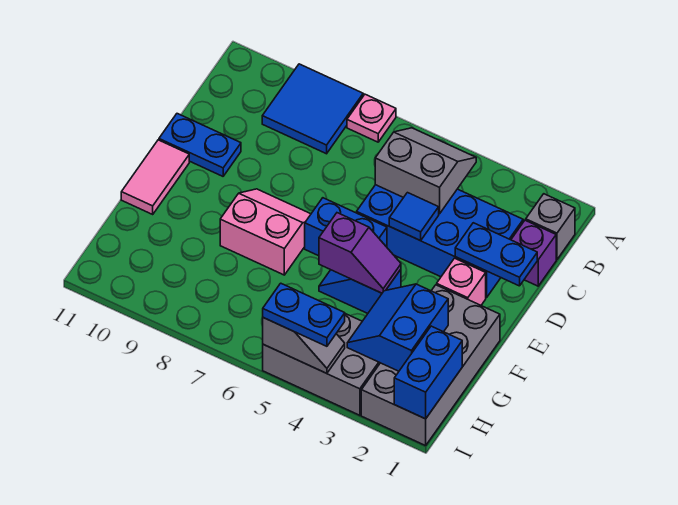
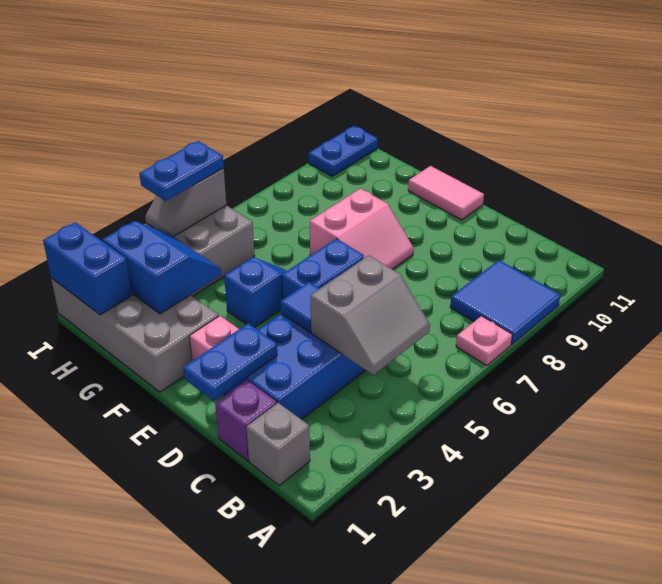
blue plate D10:D11 level 1 -> blue plate I10:I11 level 1
purple slope F4:F5 level 2 top 5 -> none

